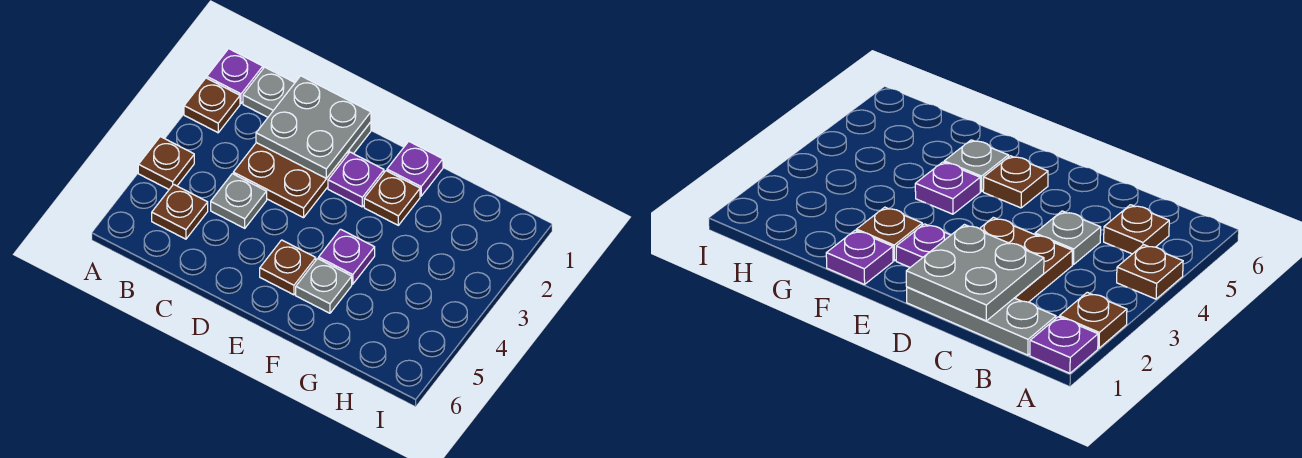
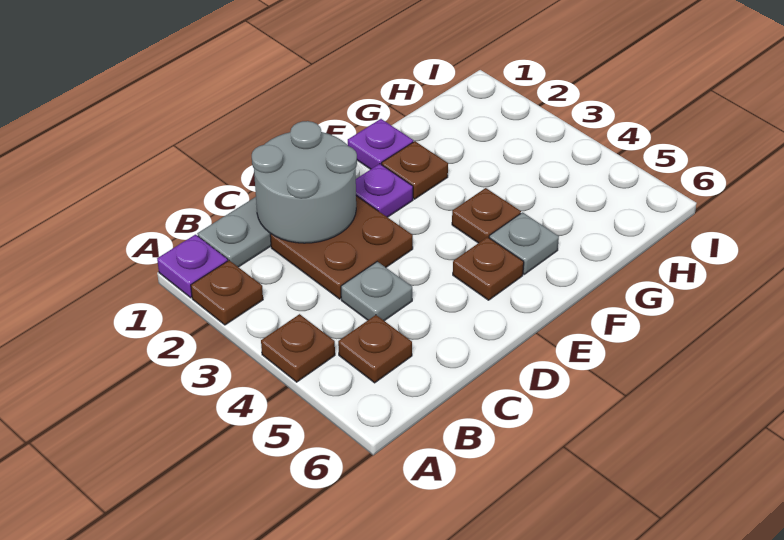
grey plate C1:D2 level 2 -> grey round brick C1:D2 level 2
purple plate F4 level 1 -> brown plate F4 level 1

